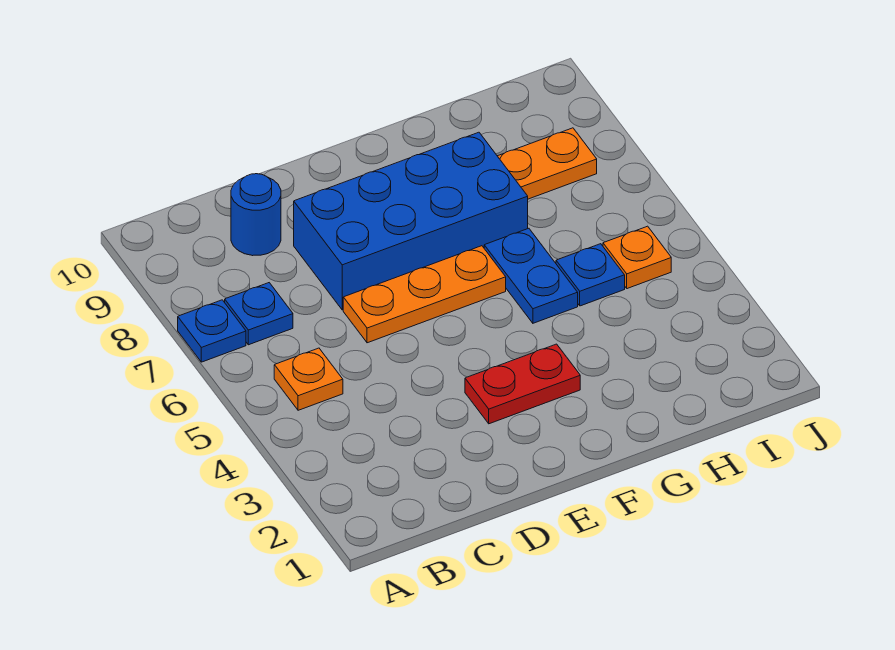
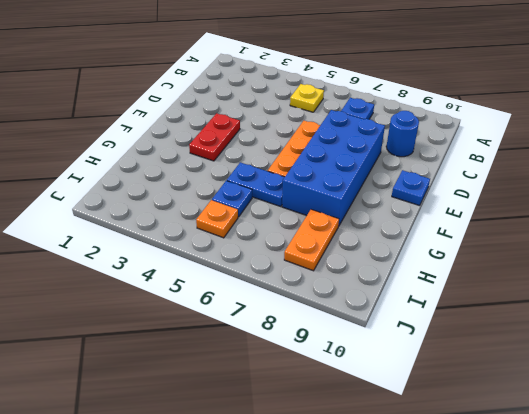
blue plate A7 level 1 -> blue plate E10 level 1
orange plate B5 level 1 -> yellow plate B5 level 1

